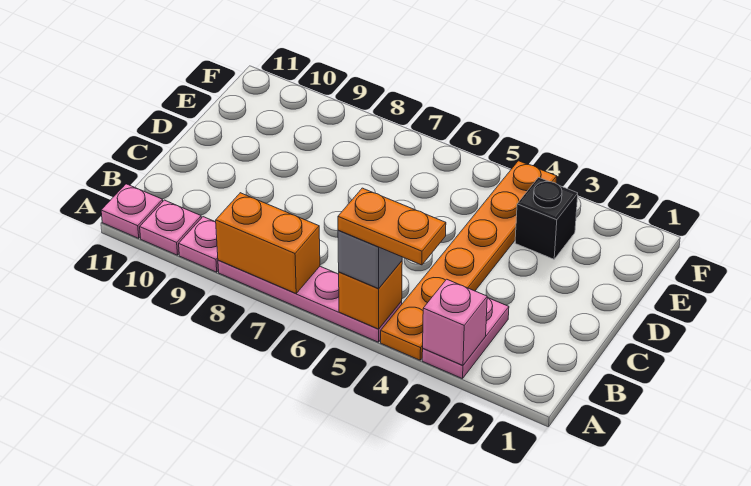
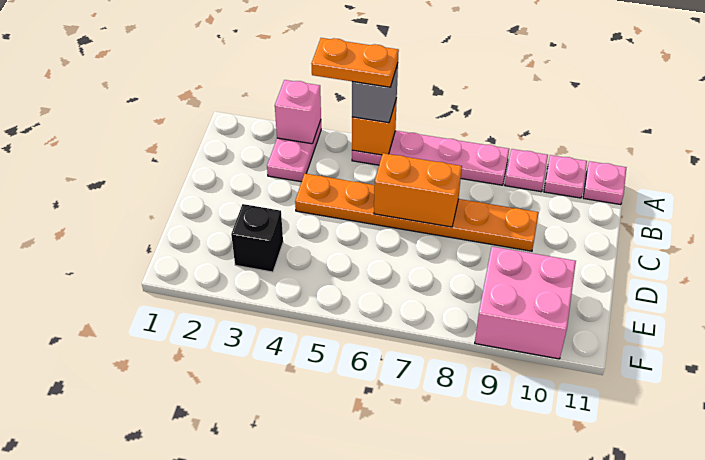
orange plate A4:F4 level 1 -> orange plate C4:C9 level 1
orange brick A7:A8 level 2 -> orange brick C6:C7 level 2
none -> pink brick E9:F10 level 1

